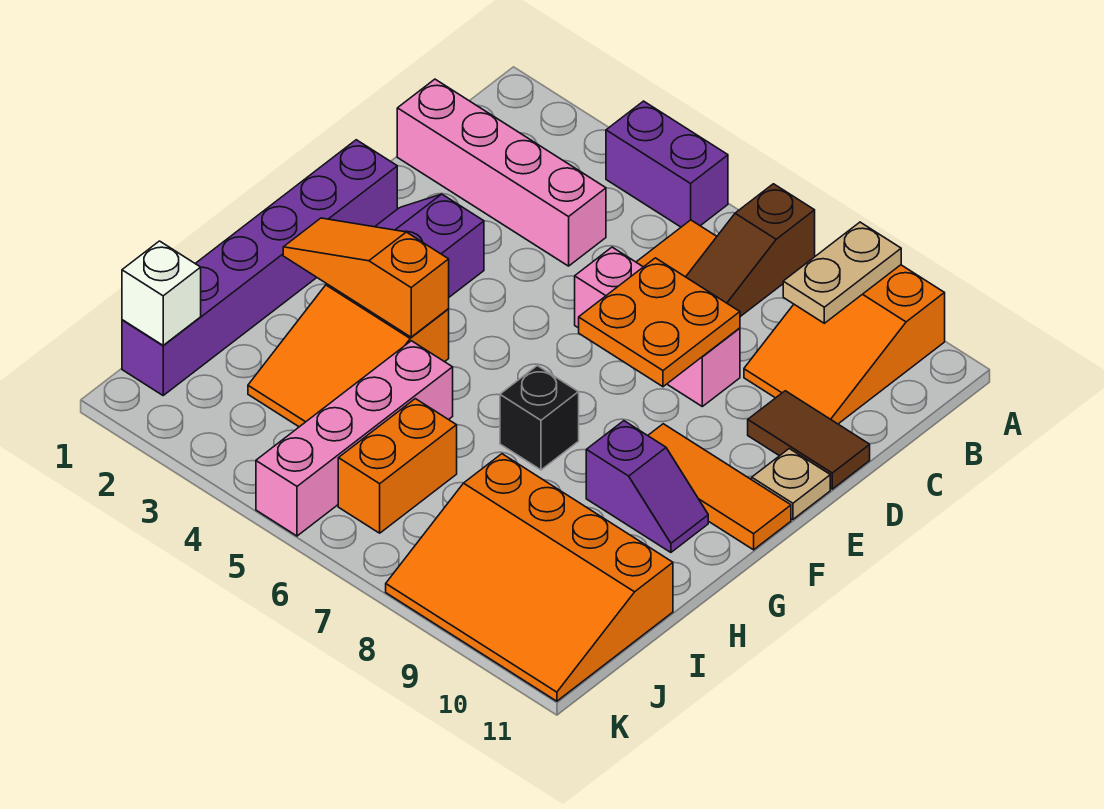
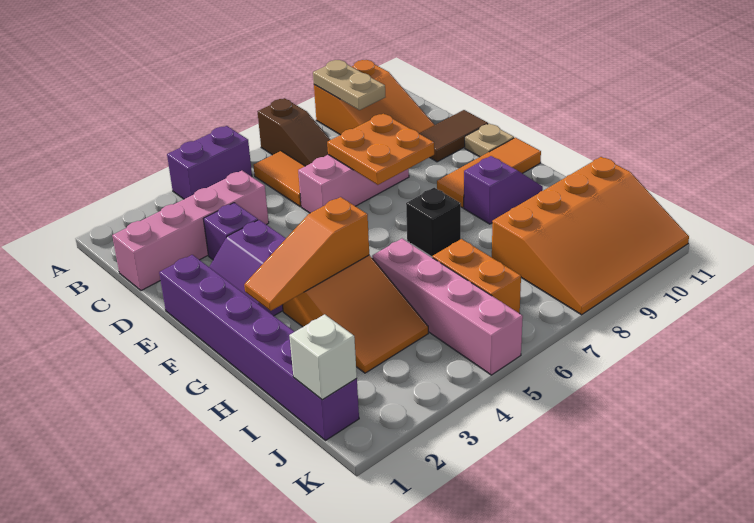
none -> purple brick D3 level 1

